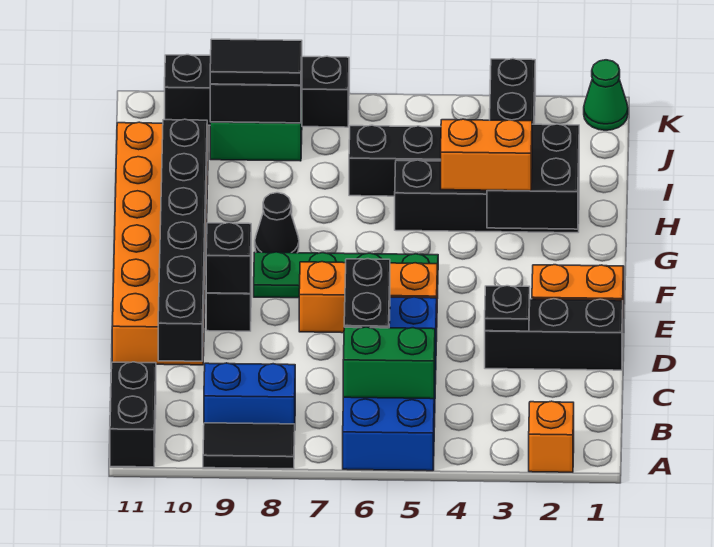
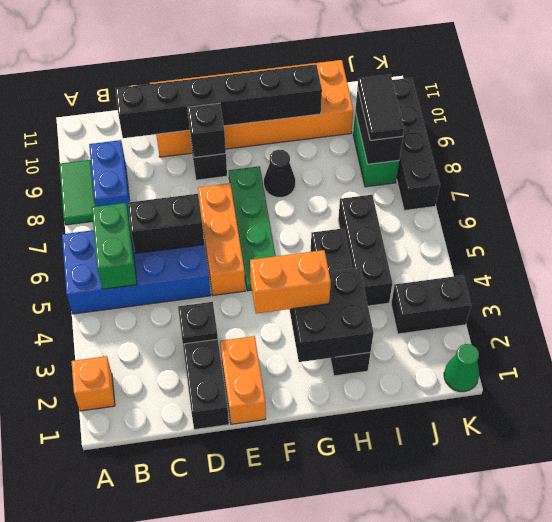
black tile A8:A9 level 1 -> green tile A8:A9 level 1
black brick A11:B11 level 1 -> none
orange brick G3:G4 level 3 -> orange brick F3:G3 level 3

